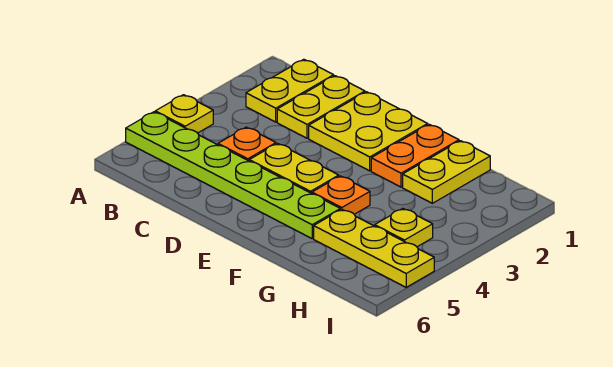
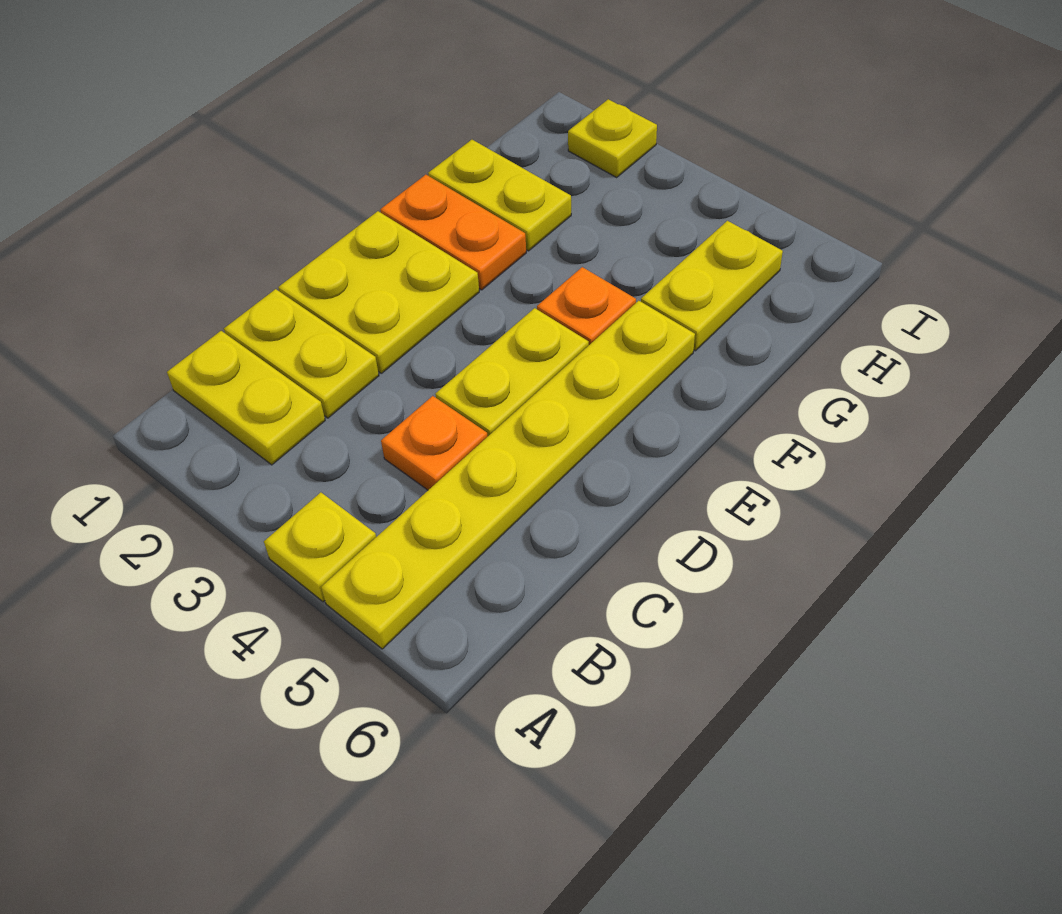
lime plate A5:F5 level 1 -> yellow plate A5:F5 level 1
yellow plate G5:I5 level 1 -> yellow plate G5:H5 level 1
yellow plate H4 level 1 -> yellow plate I2 level 1

